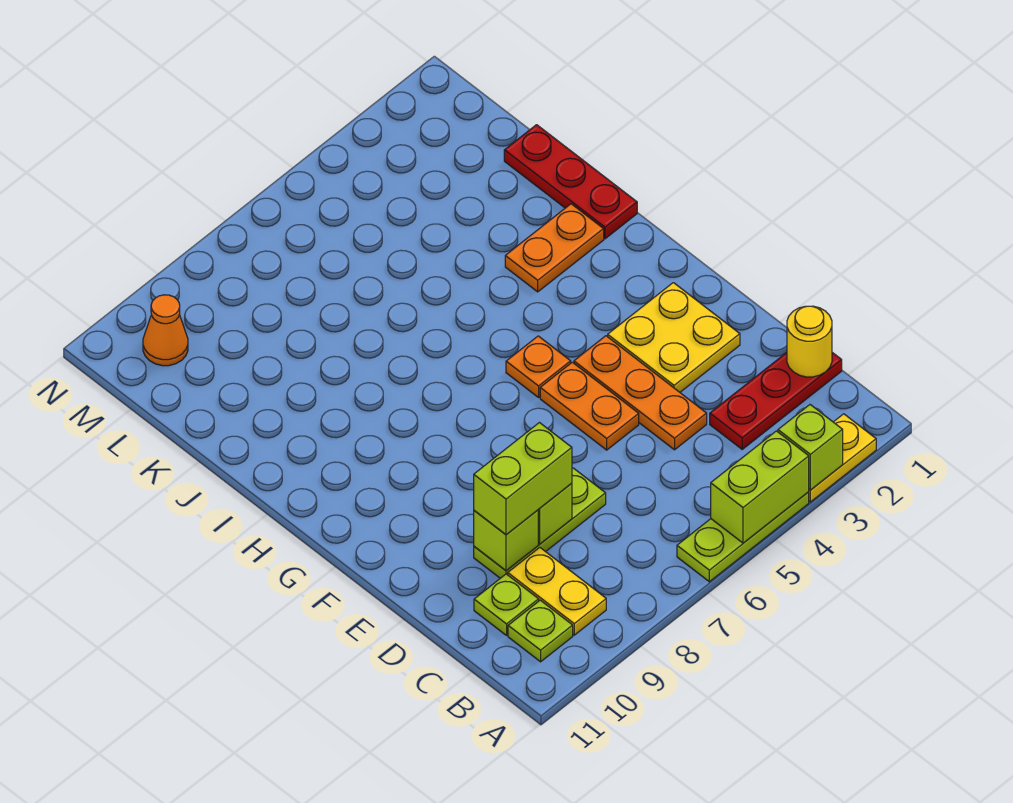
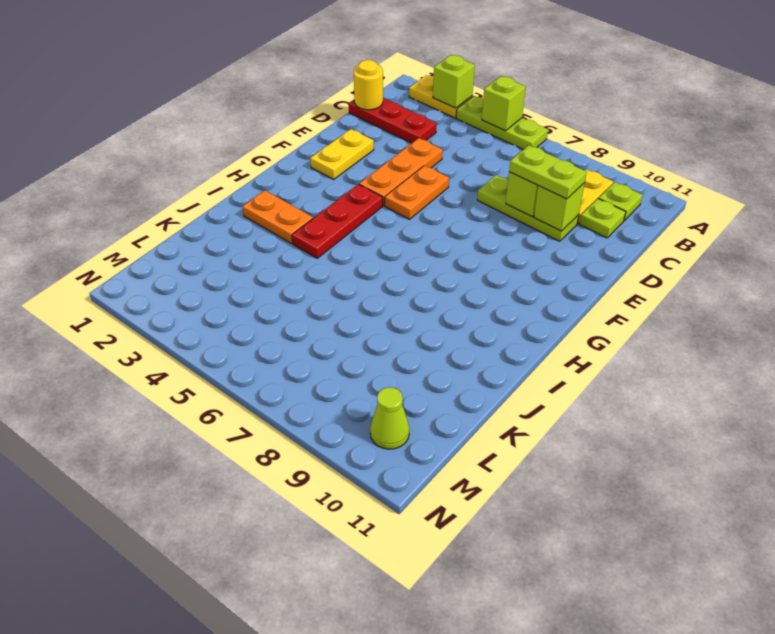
lime brick A4:A5 level 2 -> lime brick A5 level 2
lime brick D8:D9 level 3 -> lime plate D8:D9 level 3
yellow plate E2:F3 level 1 -> yellow plate E2:F2 level 1
orange plate G5 level 1 -> none
red plate I1:K1 level 1 -> red plate G4:I4 level 1
orange cone M10 level 1 -> lime cone M10 level 1

